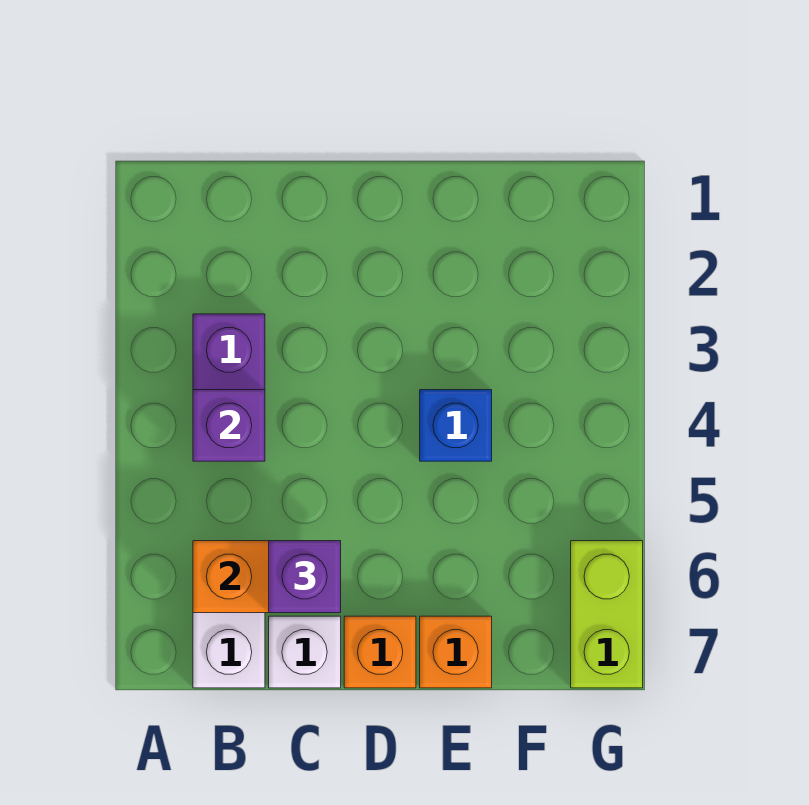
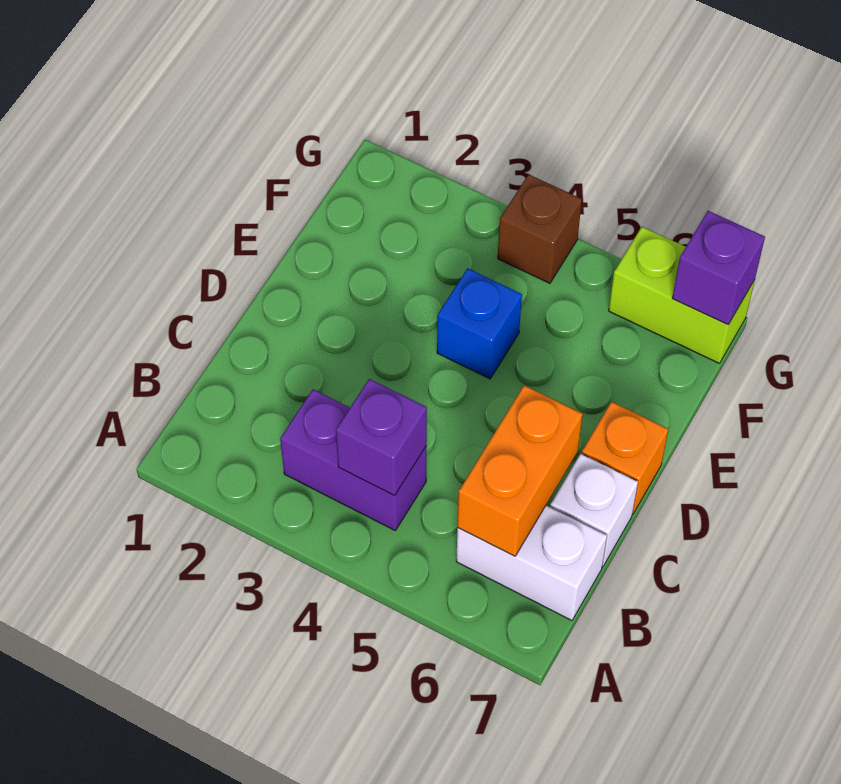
purple brick C6 level 3 -> purple brick G7 level 2
orange brick E7 level 1 -> none
none -> brown brick G4 level 1

